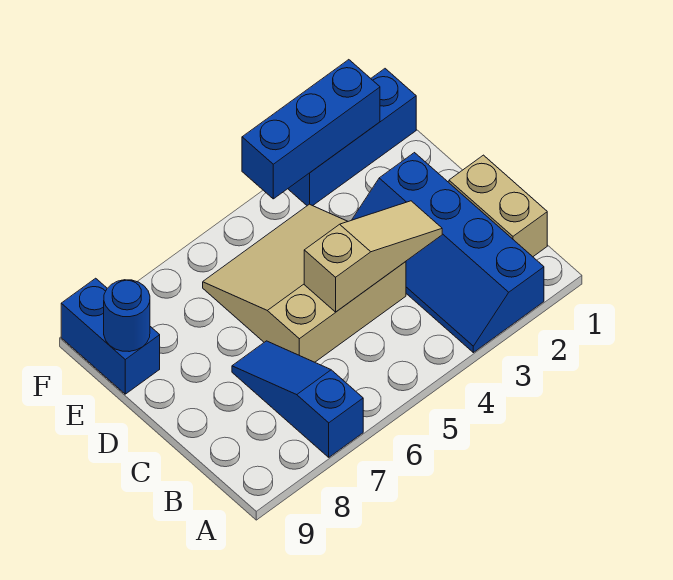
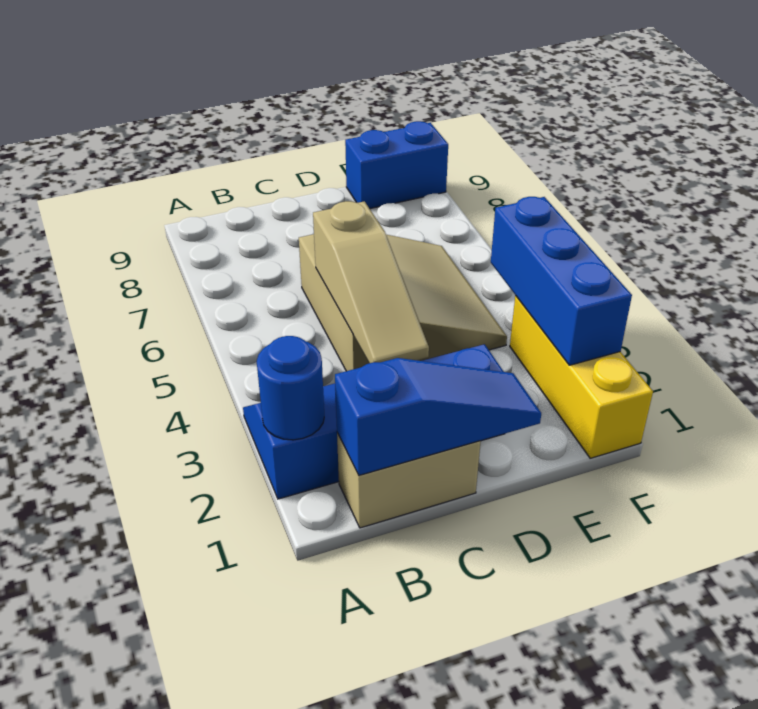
blue slope A7:C7 level 1 top A -> blue slope B1:D1 level 2 top B
blue round brick E9 level 2 -> blue round brick A2 level 2
blue brick F1:F3 level 1 -> yellow brick F1:F3 level 1

